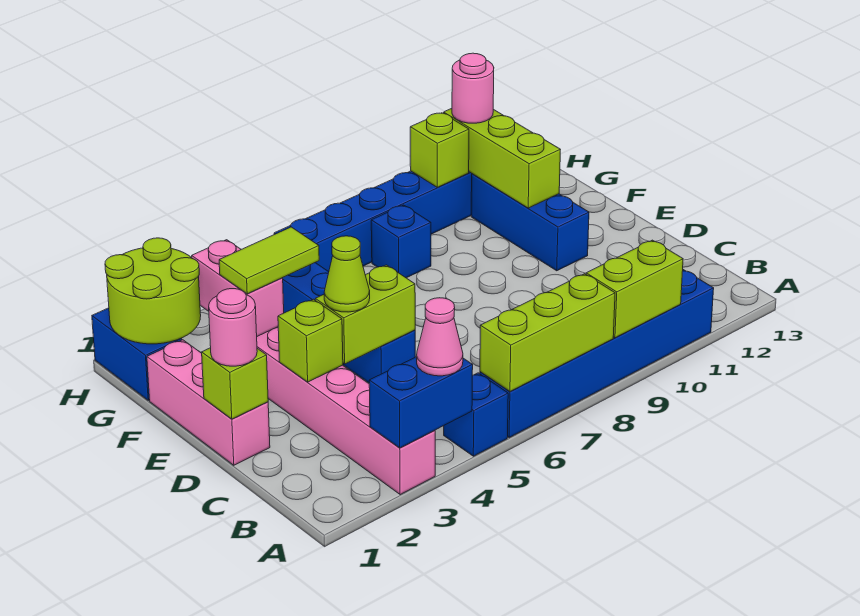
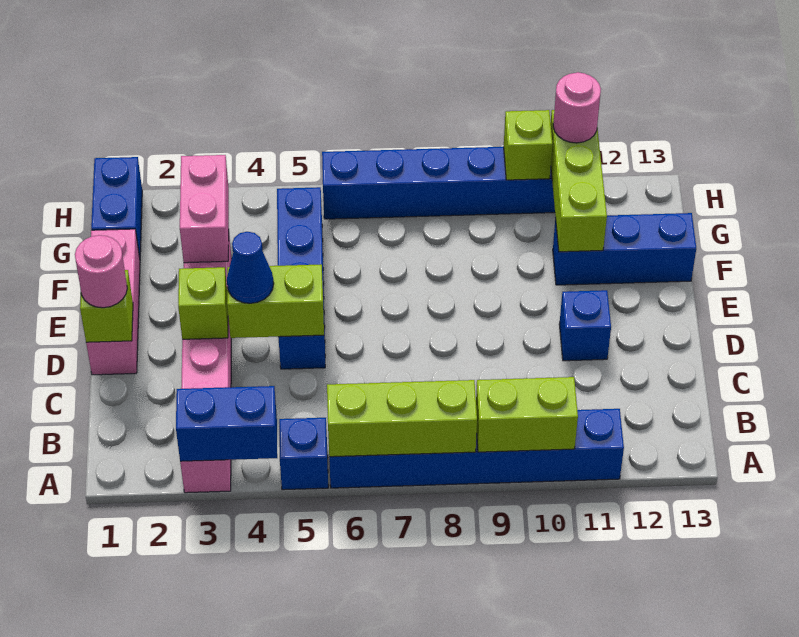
pink cone A4 level 3 -> none
lime cone D4 level 3 -> blue cone D4 level 3
blue brick E11:G11 level 1 -> blue brick F11:F13 level 1
lime tile F3:F4 level 3 -> none
lime round brick G1:H2 level 2 -> none
blue brick G8 level 1 -> blue brick D11 level 1

